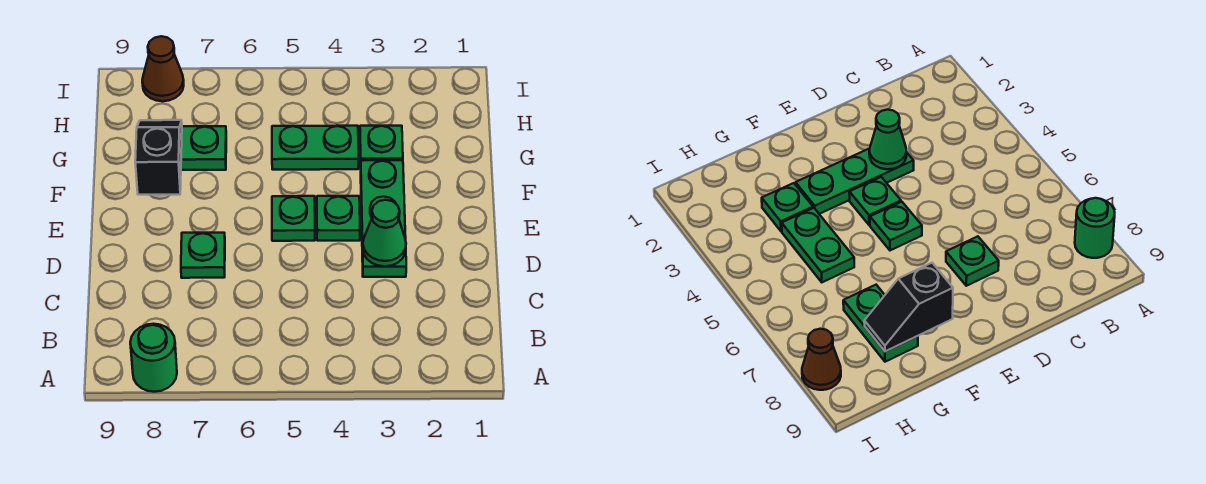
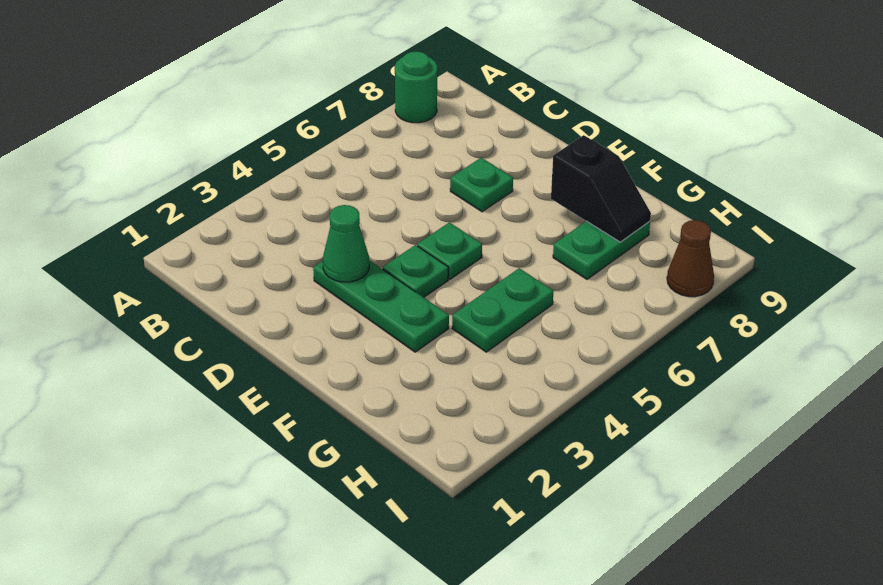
green plate G3 level 1 -> none

